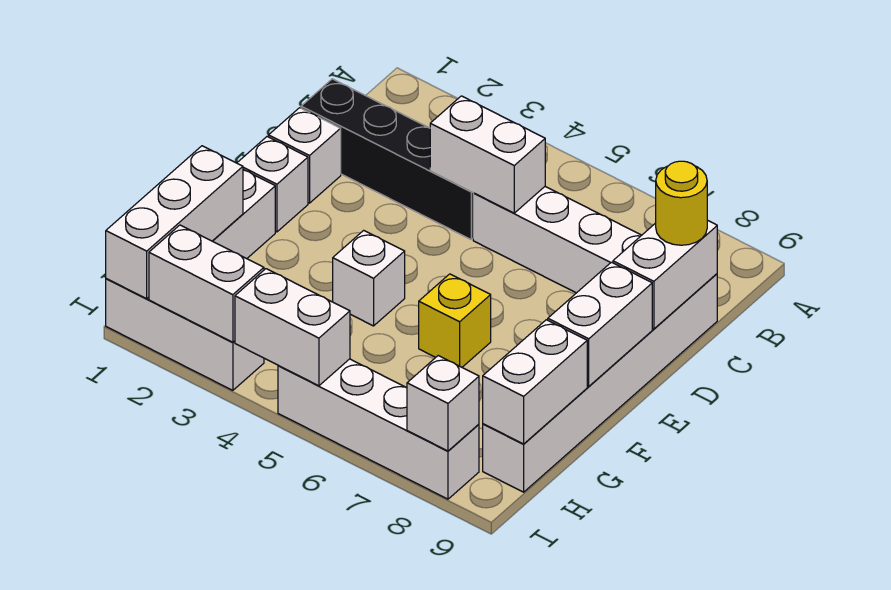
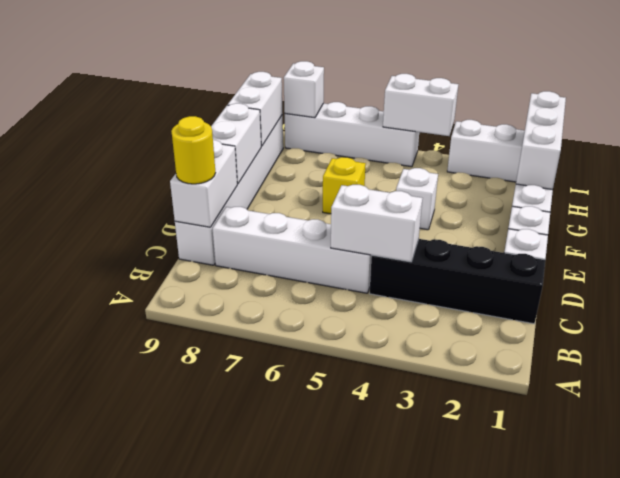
white brick I2:I3 level 2 -> none

